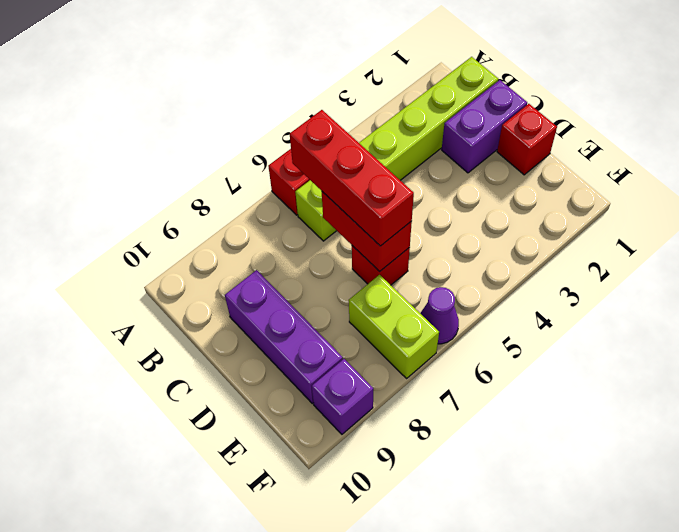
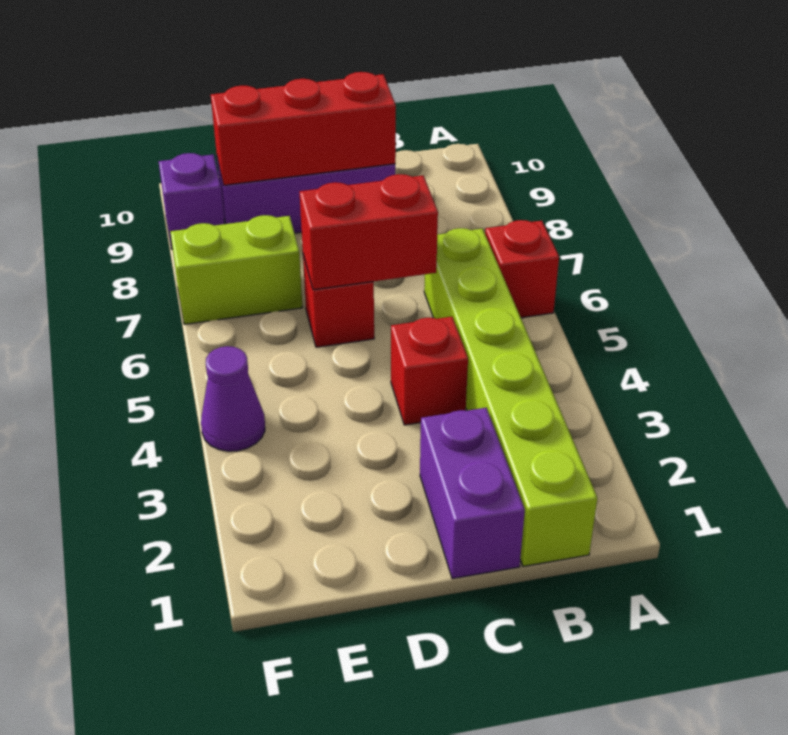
red brick B6:D6 level 3 -> red brick C9:E9 level 2
red brick D1 level 1 -> red brick C4 level 1
purple cone F6 level 1 -> purple cone F4 level 1

